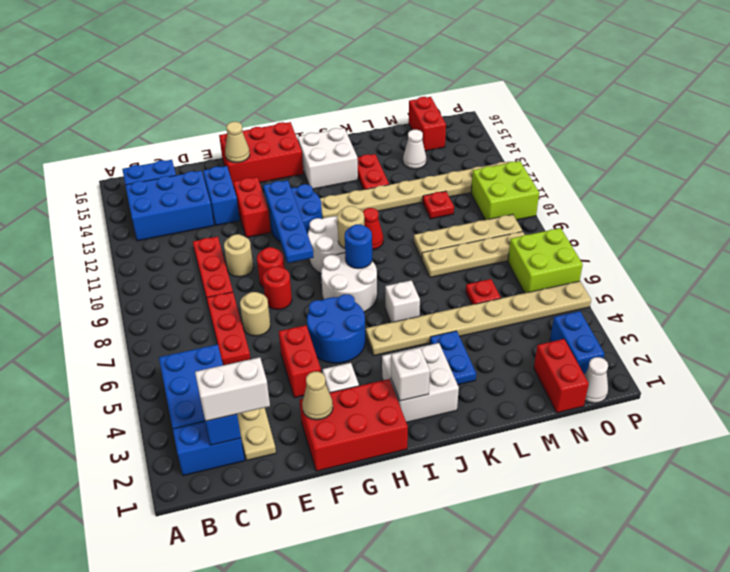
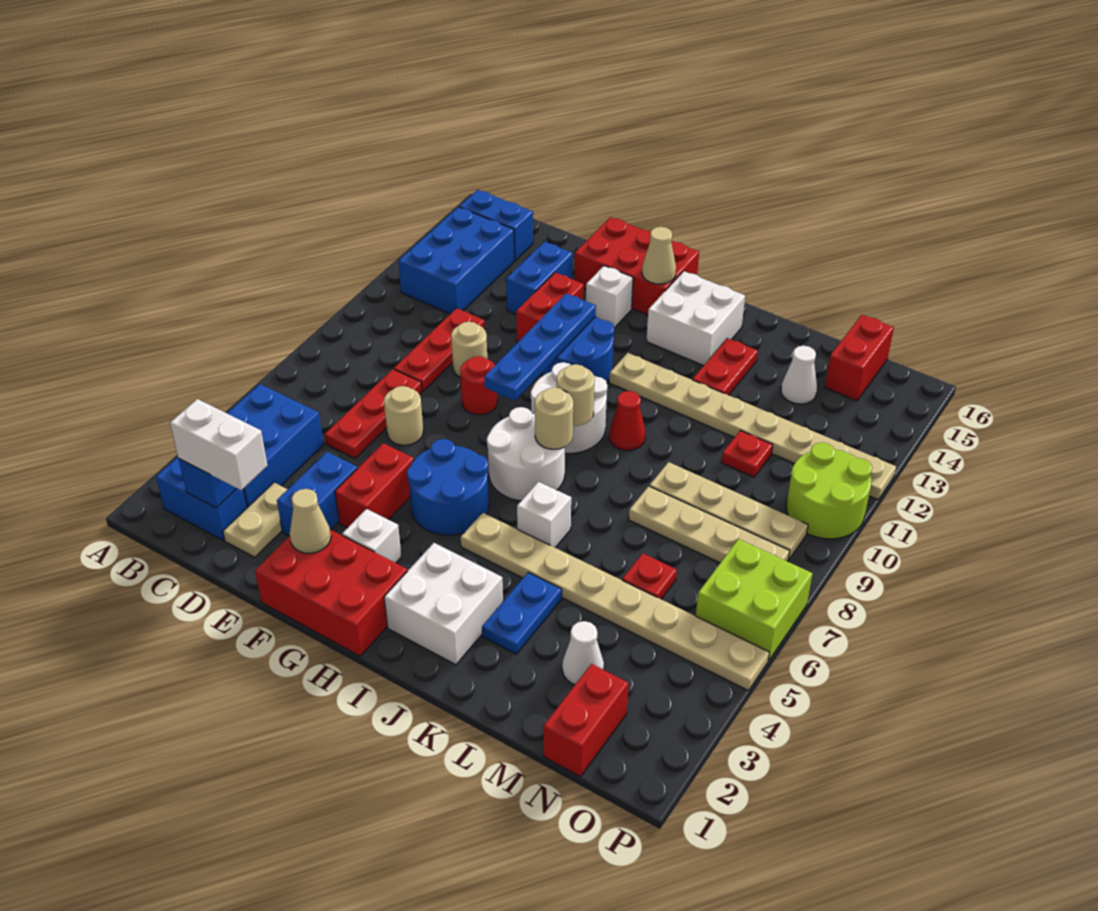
blue brick B13:D14 level 1 -> blue brick B12:C14 level 1
red round brick F8 level 1 -> none
tan cone F15 level 2 -> tan cone H15 level 2
white brick I2 level 2 -> white brick G14 level 1
blue round brick I8 level 2 -> tan round brick I8 level 2
white cone O1 level 1 -> white cone M3 level 1
blue brick O2:O3 level 1 -> blue brick E3:E4 level 1
lime brick O10:P11 level 1 -> lime round brick O10:P11 level 1

